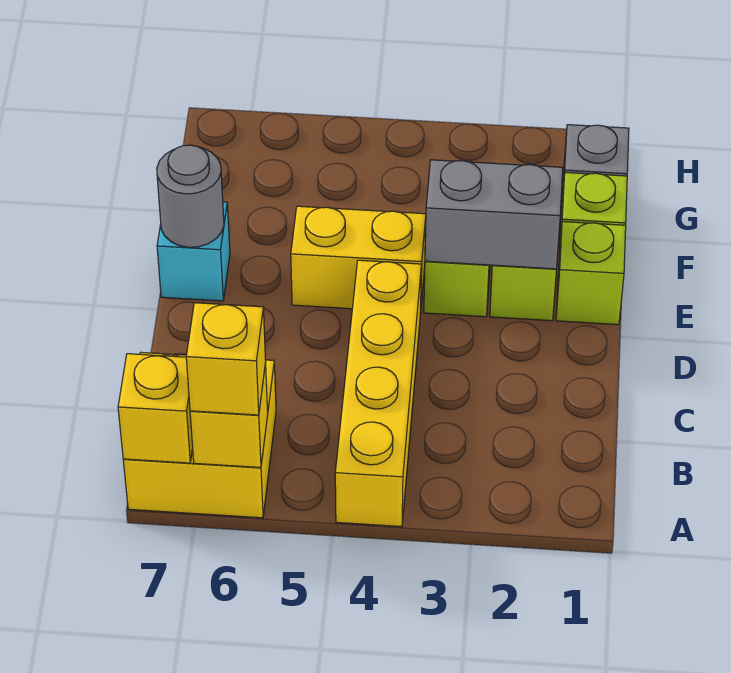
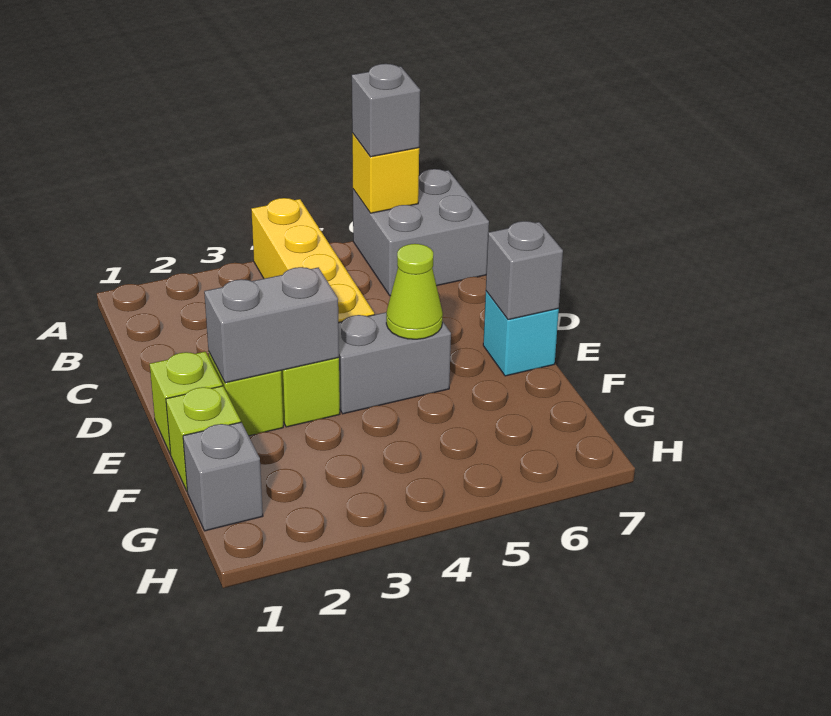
yellow brick A6:B7 level 1 -> grey brick A6:B7 level 1
yellow brick A6 level 3 -> grey brick A6 level 3
yellow brick A7 level 2 -> none
yellow brick E4:E5 level 1 -> grey brick E4:E5 level 1
none -> lime cone E5 level 2
grey round brick E7 level 2 -> grey brick E7 level 2

